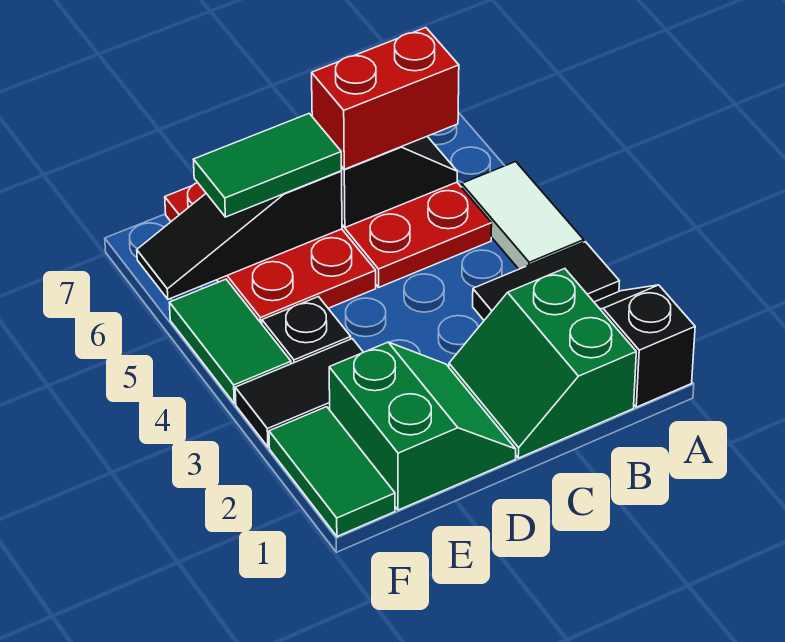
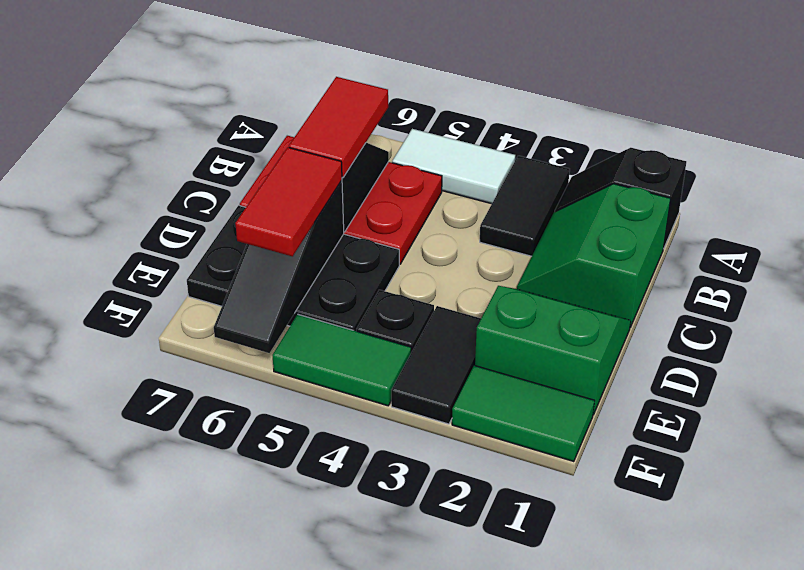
green slope B1:C2 level 1 top B -> green slope B1:C2 level 1 top 1
red brick B6:C6 level 3 -> red tile B6:C6 level 3
red plate D5:E7 level 1 -> black plate D5:E7 level 1
green tile D6:E6 level 3 -> red tile D6:E6 level 3

